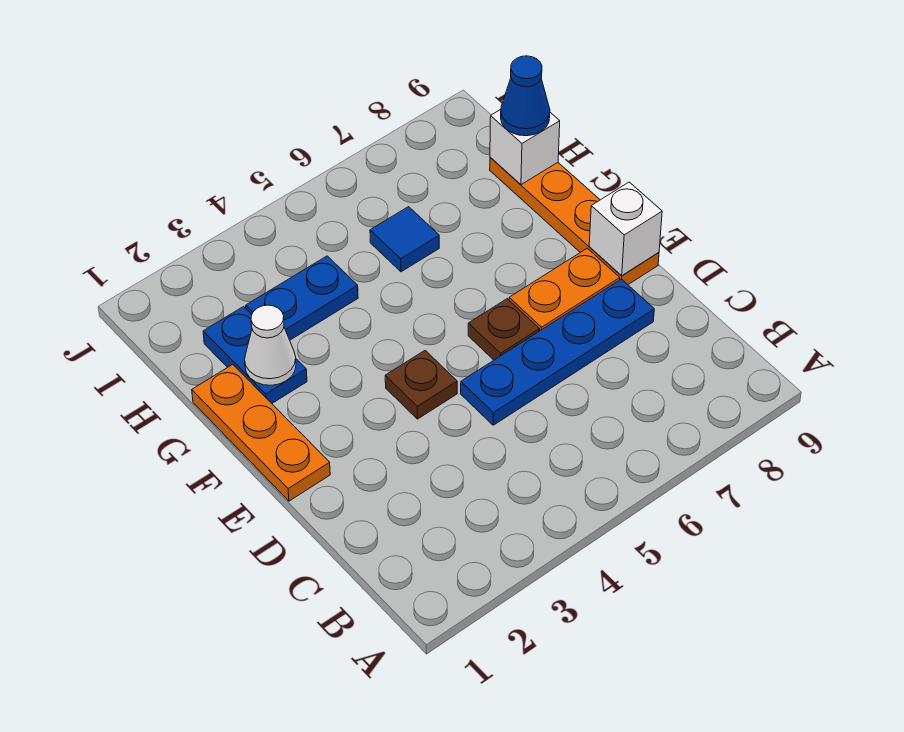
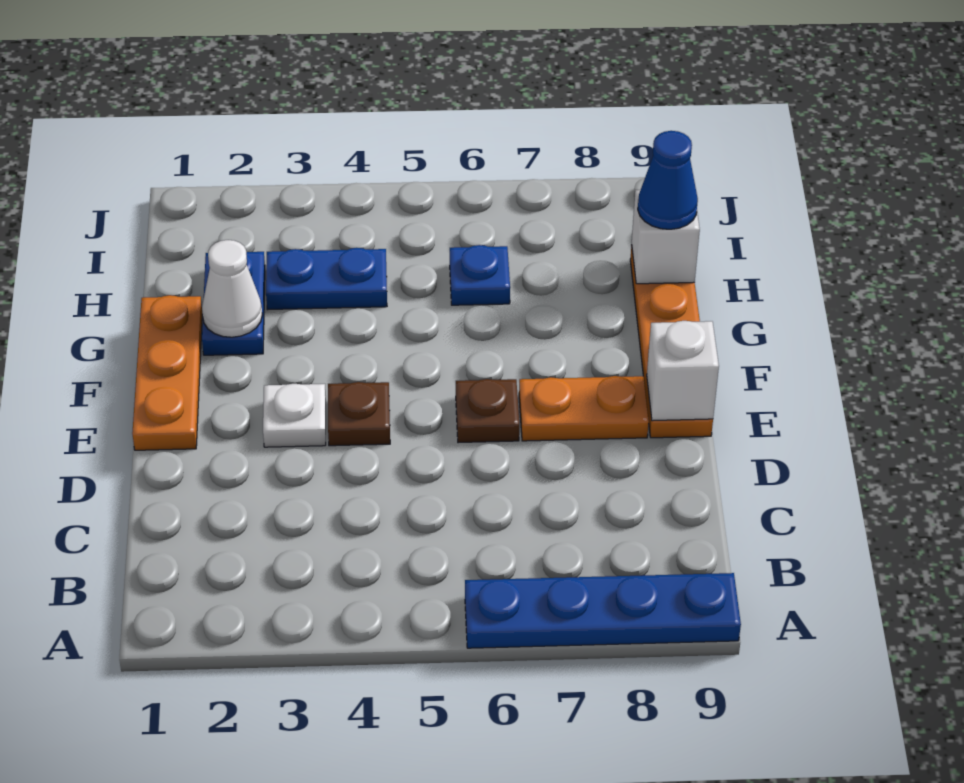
blue plate D5:D8 level 1 -> blue plate A6:A9 level 1
none -> white plate E3 level 1
blue tile H6 level 1 -> blue plate H6 level 1

